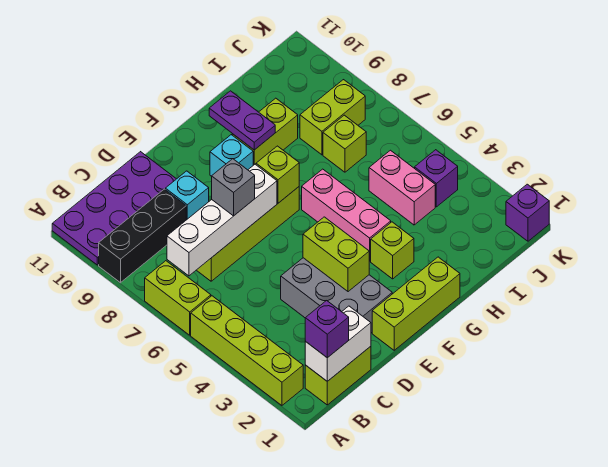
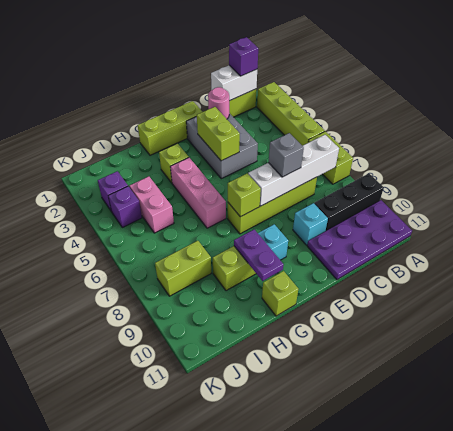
none -> pink round brick D2 level 2
lime brick I7 level 1 -> lime brick G11 level 1
purple brick K1 level 1 -> purple brick J3 level 1

